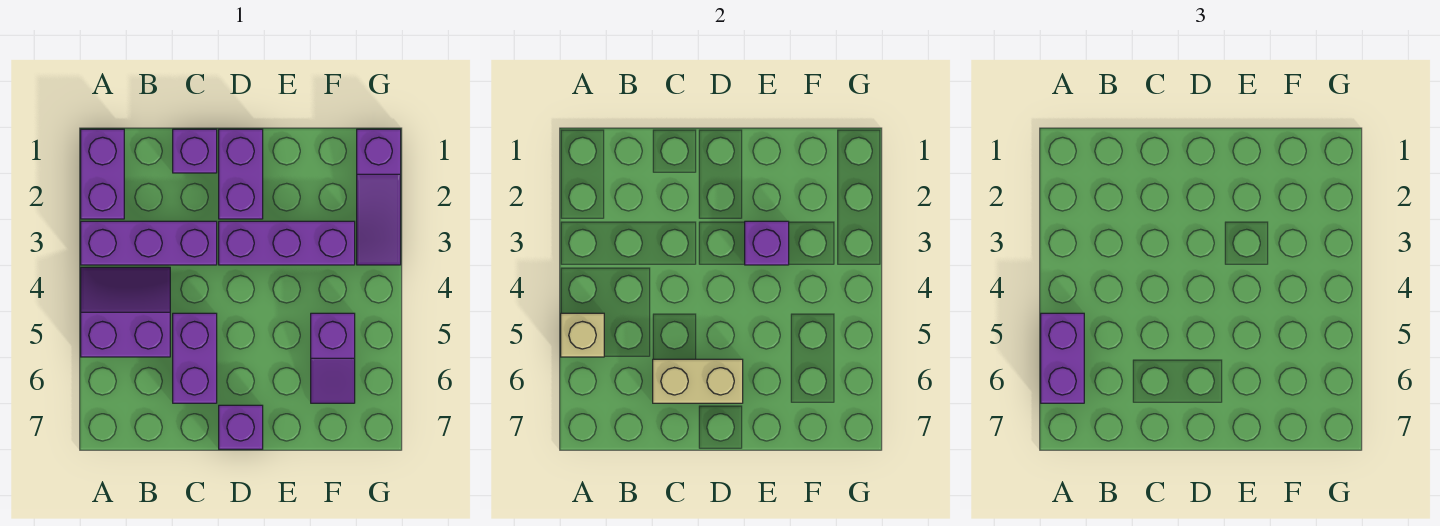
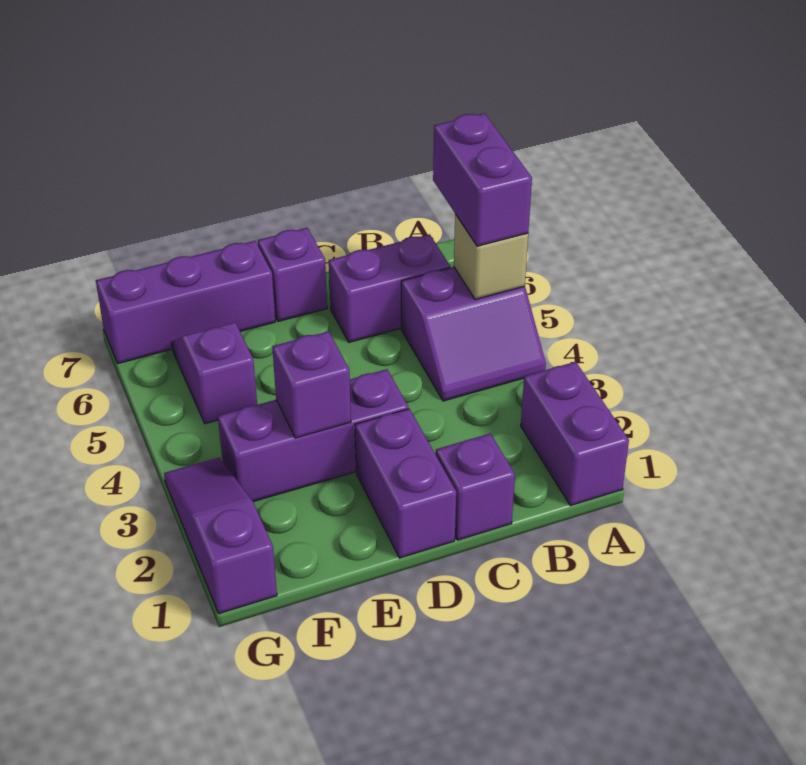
purple brick A3:C3 level 1 -> purple brick E7:G7 level 1
purple brick C5:C6 level 1 -> purple brick B6:C6 level 1
tan brick C6:D6 level 2 -> none

